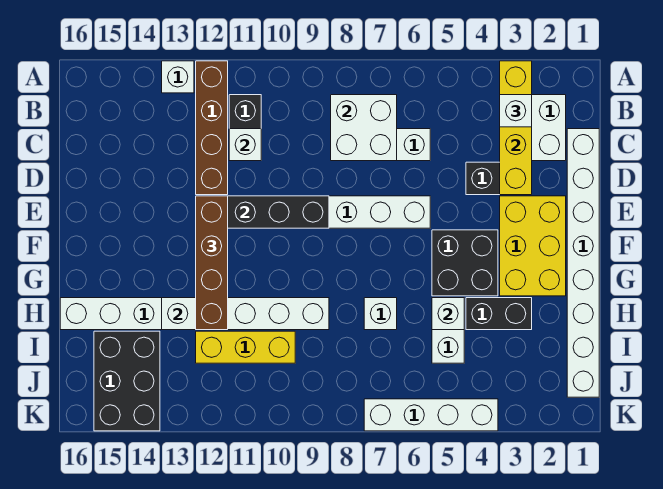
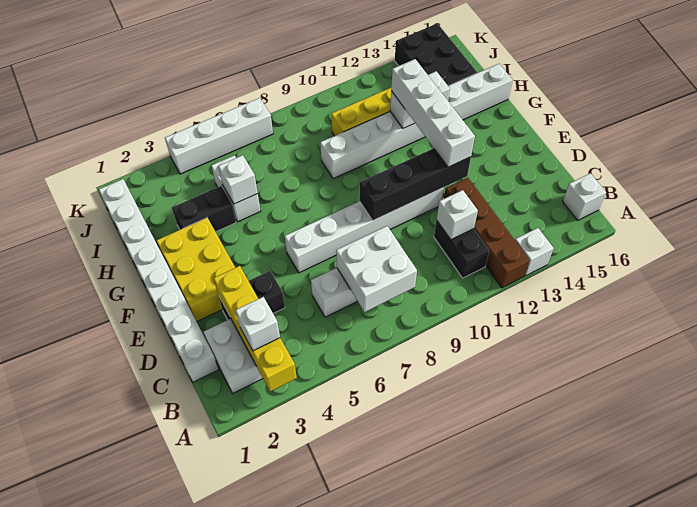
brown brick E12:H12 level 3 -> white brick E12:H12 level 3
black brick F4:G5 level 1 -> none
white brick H7 level 1 -> white brick B16 level 1

